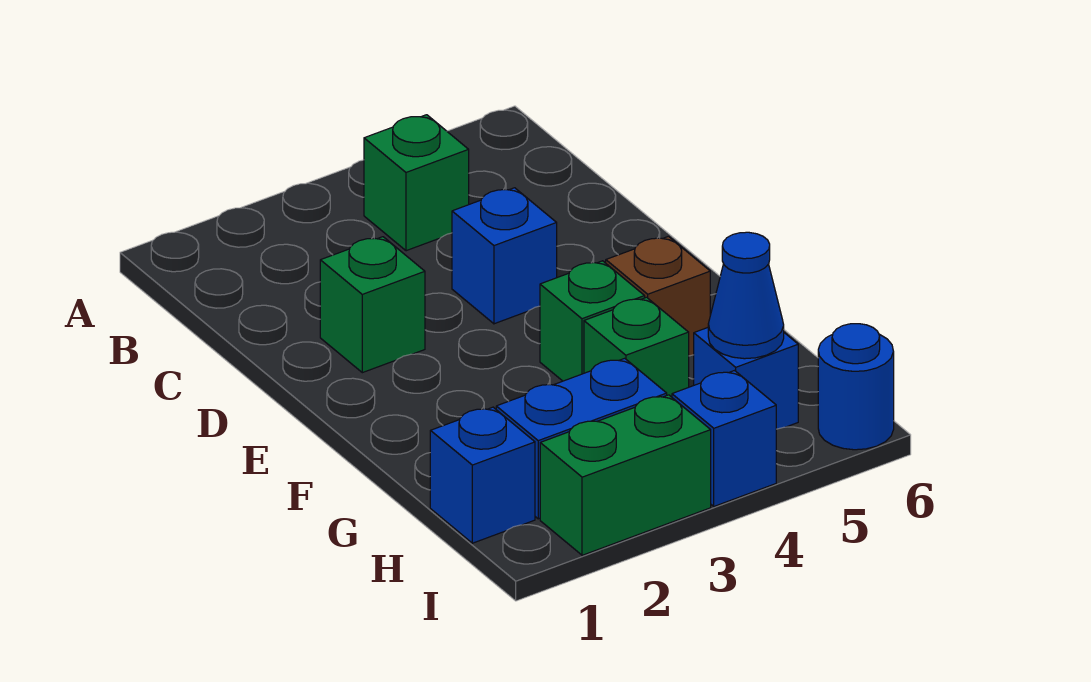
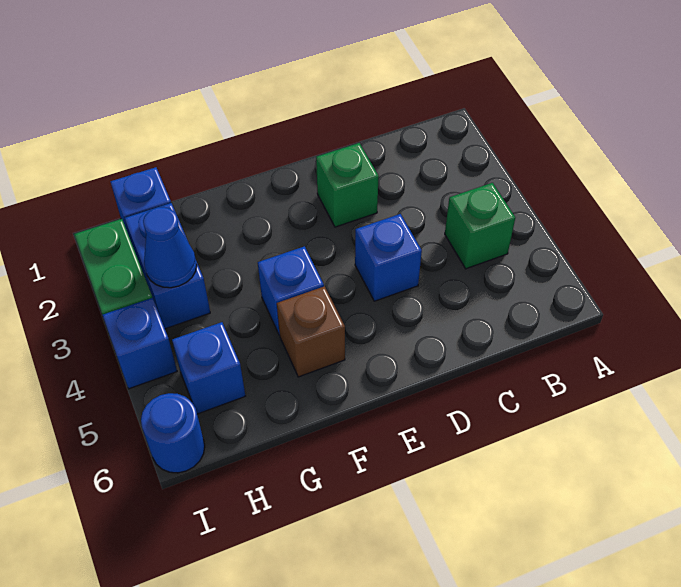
green brick F4 level 1 -> blue brick F4 level 1
green brick G4 level 1 -> none
blue cone H5 level 2 -> blue cone H3 level 2

